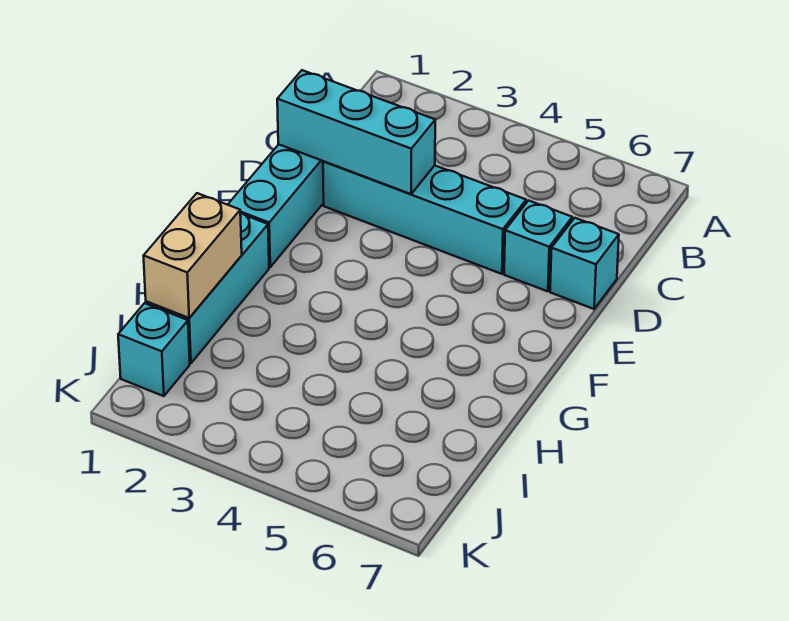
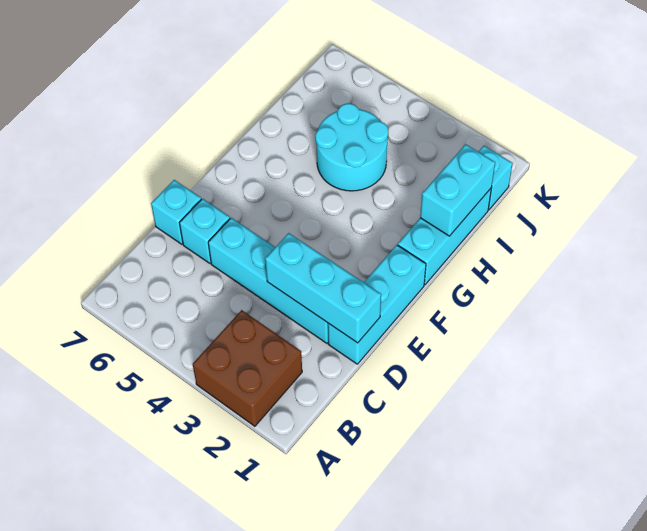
none -> brown brick A2:B3 level 1
tan brick H1:I1 level 2 -> cyan brick H1:I1 level 2
none -> cyan round brick H4:I5 level 1

